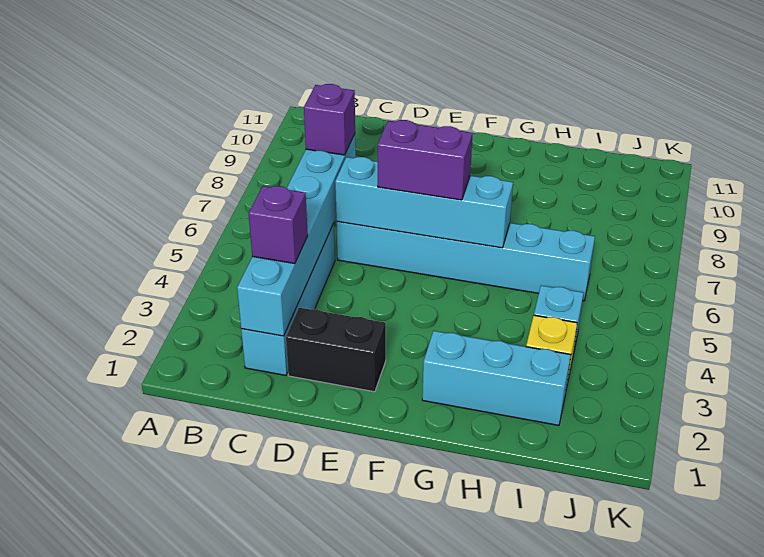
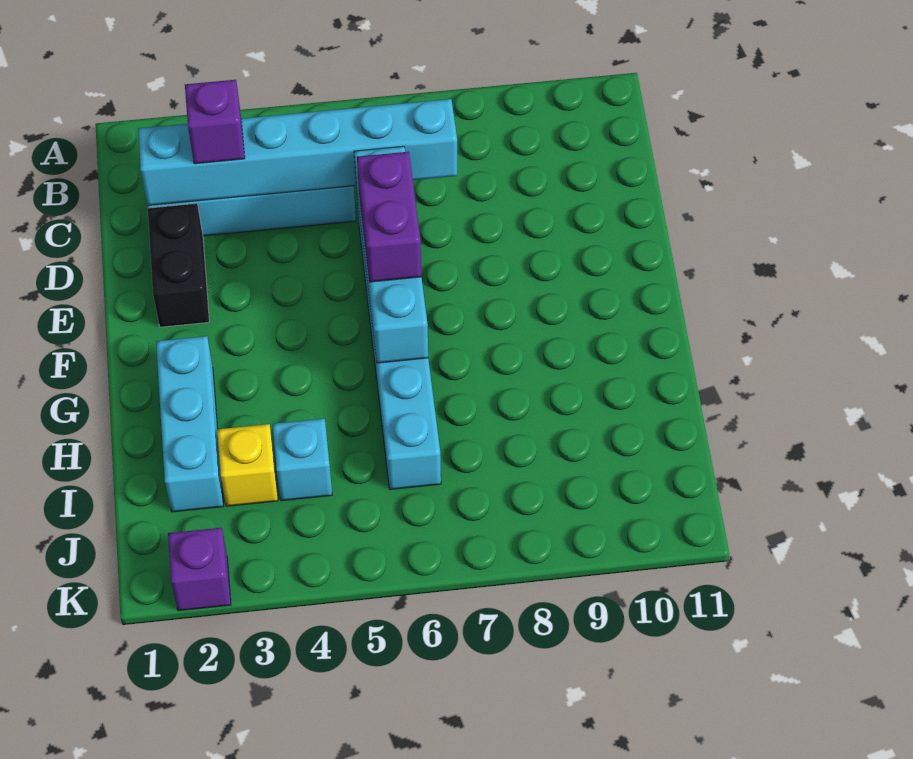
purple brick C7 level 3 -> purple brick K2 level 1

